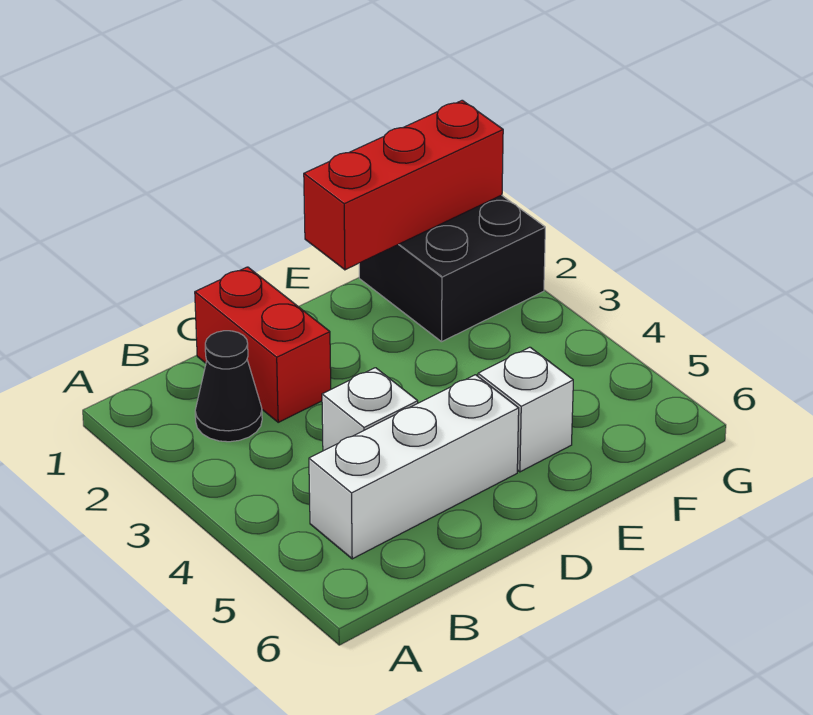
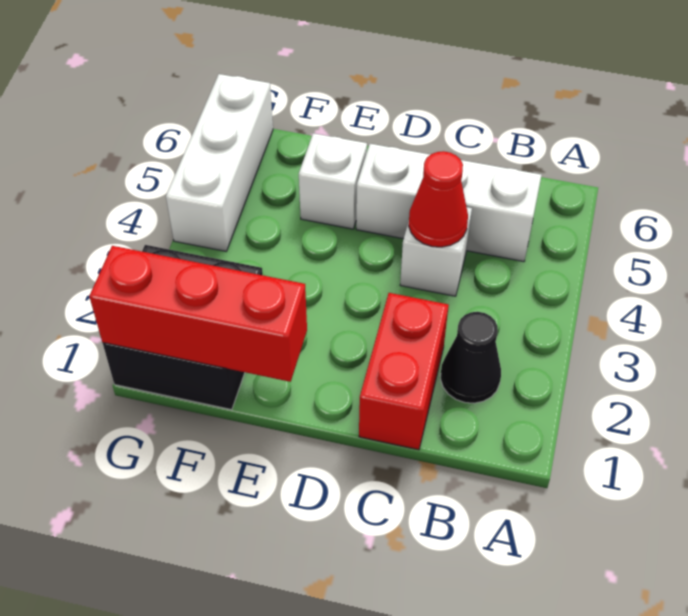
none -> red cone C4 level 2
none -> white brick G4:G6 level 1

